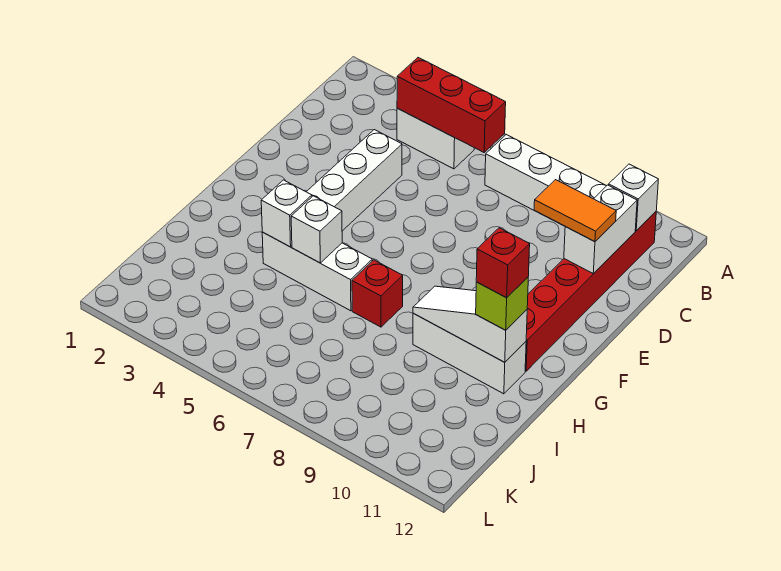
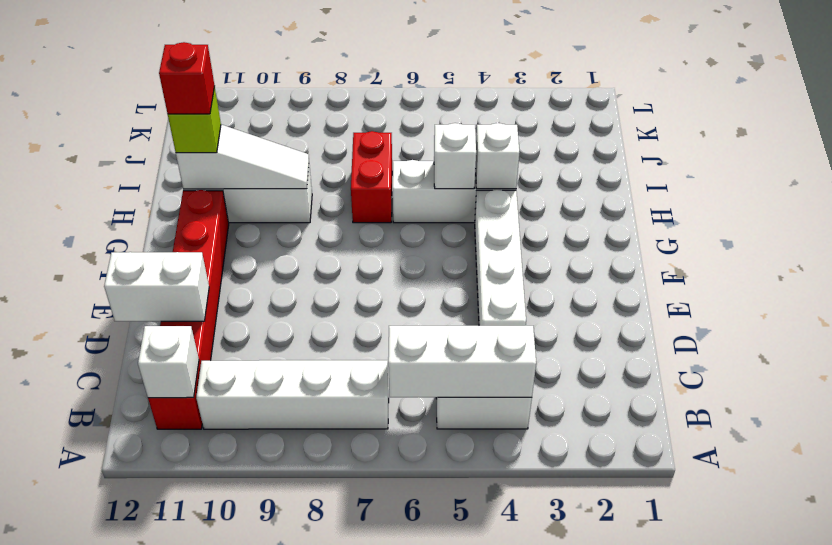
red brick B4:B6 level 2 -> white brick B4:B6 level 2
white brick C11:D11 level 2 -> white brick D11:D12 level 2
orange tile D10:D11 level 3 -> none
red brick H7 level 1 -> red brick H7:I7 level 1

